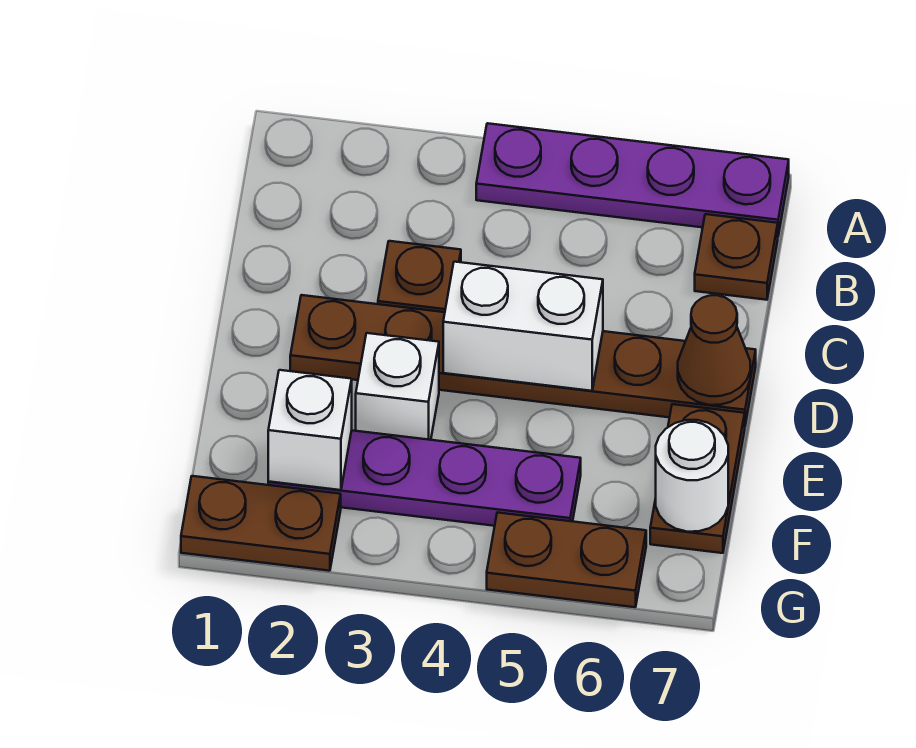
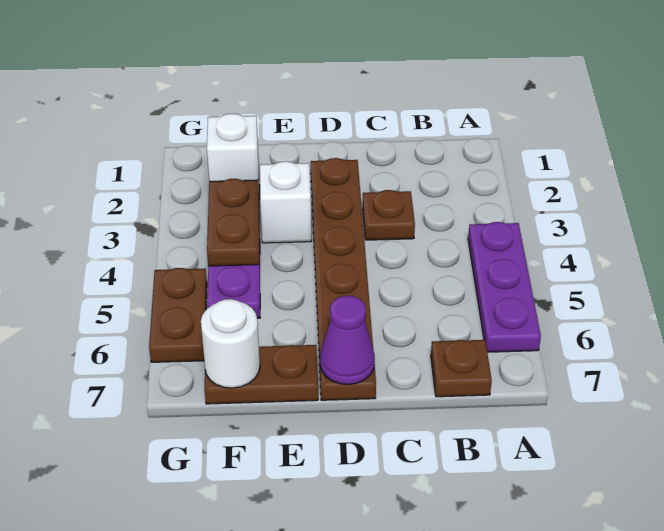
purple plate A4:A7 level 1 -> purple plate A4:A6 level 1
white brick D4:D5 level 2 -> none
brown cone D7 level 2 -> purple cone D7 level 2
brown plate G1:G2 level 1 -> brown plate F3:F4 level 2

